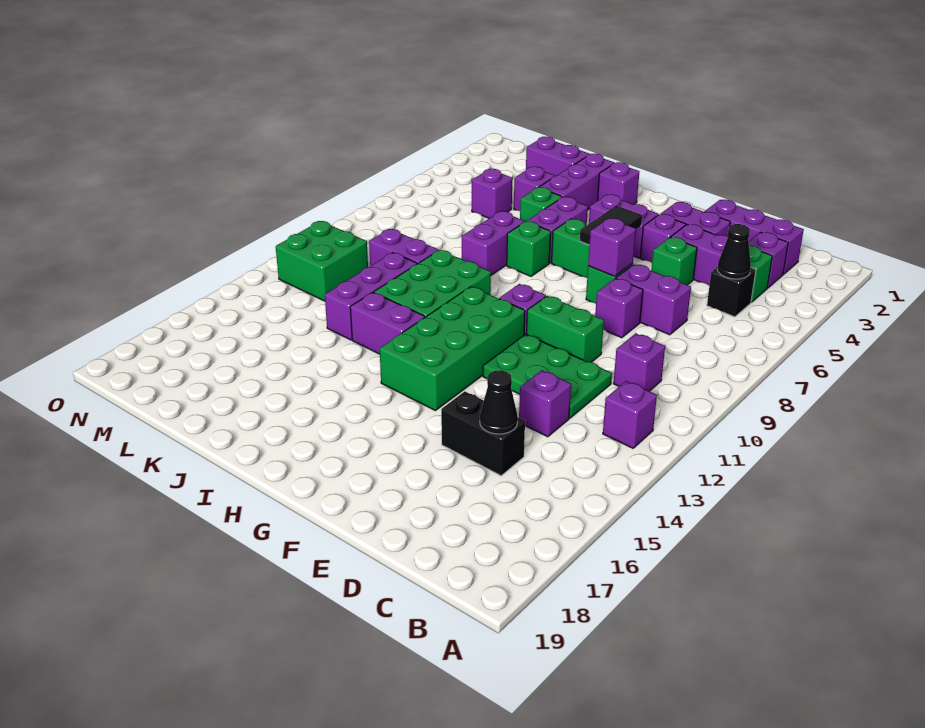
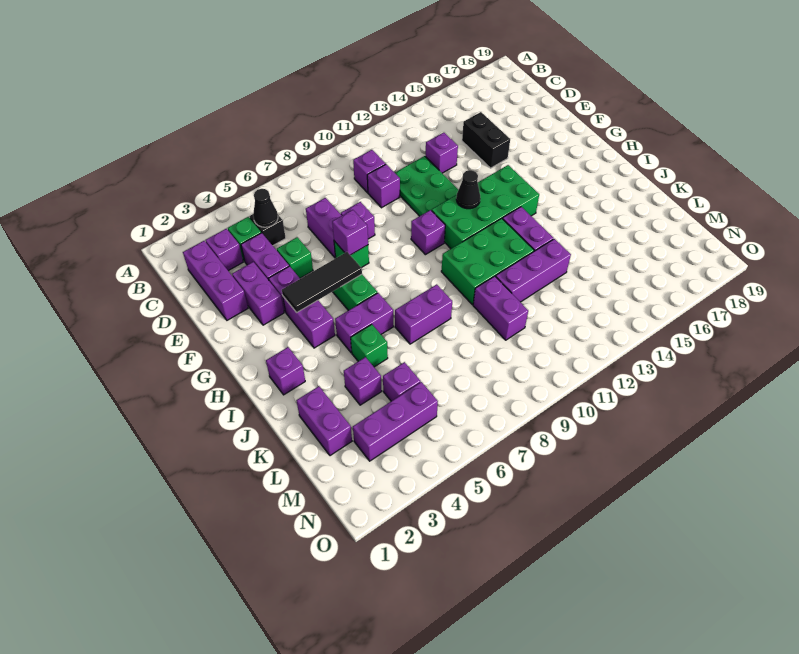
purple brick B12 level 1 -> purple brick D10 level 1
black cone D15 level 2 -> black cone G12 level 2
green brick E10:F10 level 1 -> none
black tile G5:G6 level 2 -> black tile G4:G6 level 2
green brick I7 level 1 -> none
purple brick J2:J4 level 1 -> purple brick M3:M5 level 1
green brick M11:N12 level 1 -> none

